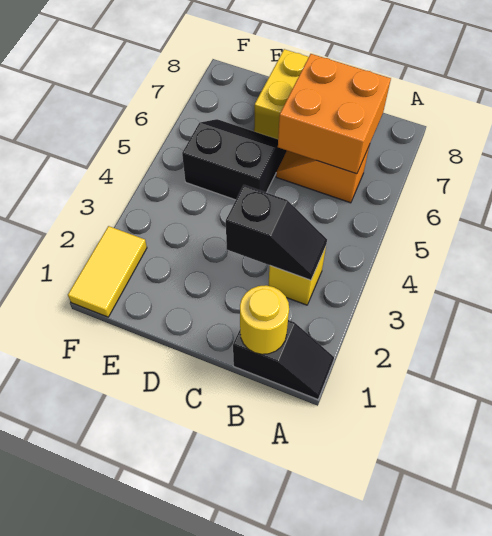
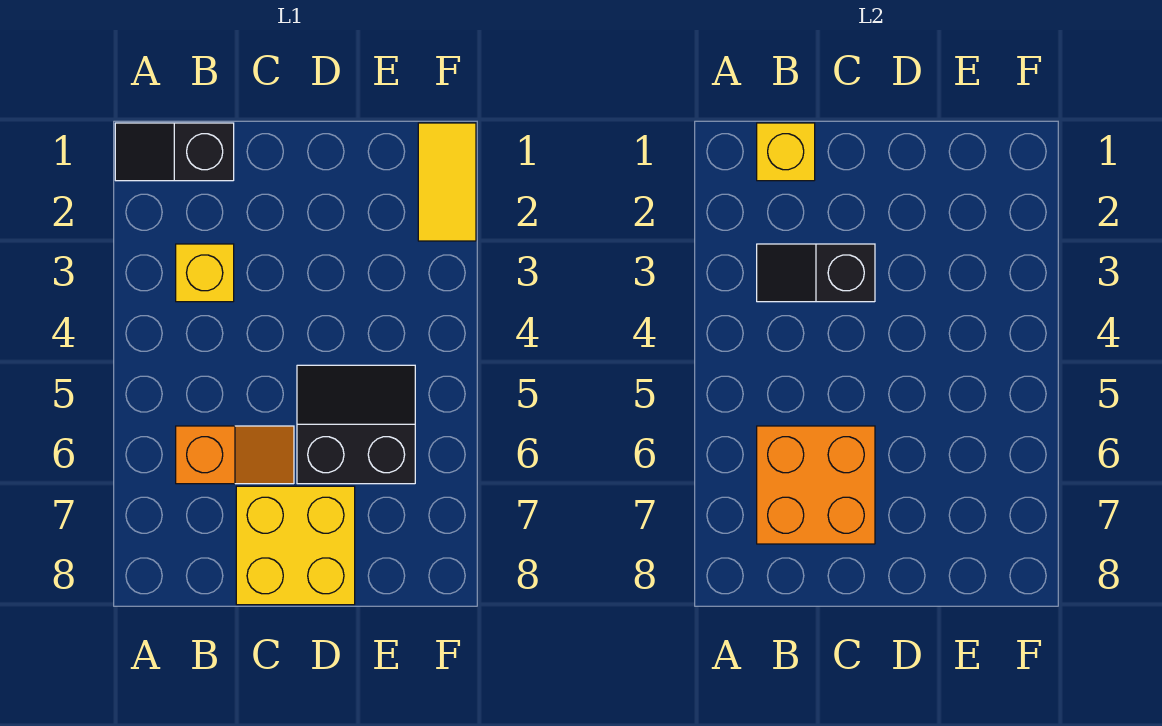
yellow round brick B1 level 2 -> yellow brick B1 level 2
black slope D5:E6 level 1 top 5 -> black slope D5:E6 level 1 top 6

